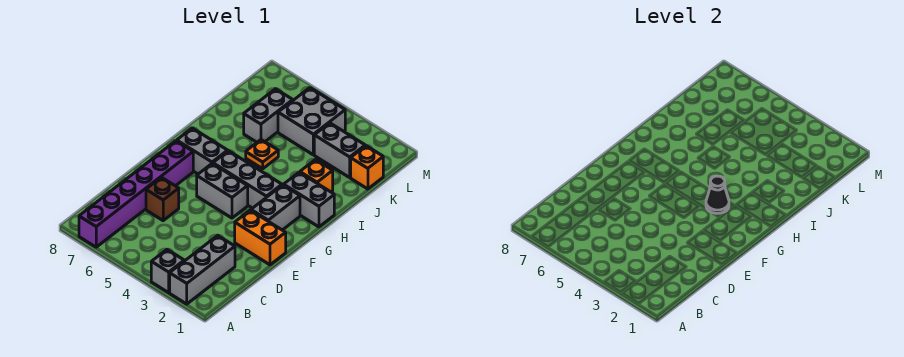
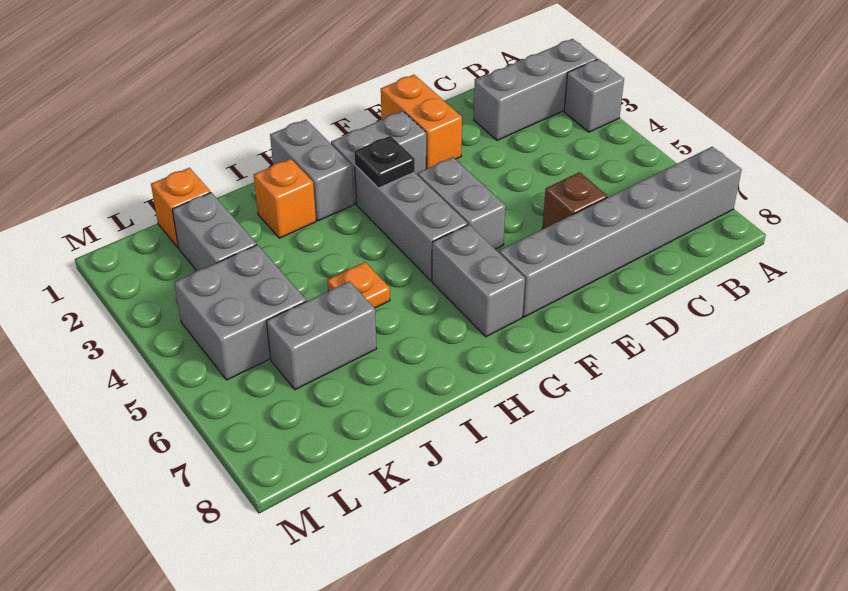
purple brick A7:F7 level 1 -> grey brick A7:F7 level 1
black cone G3 level 2 -> black plate G3 level 2

